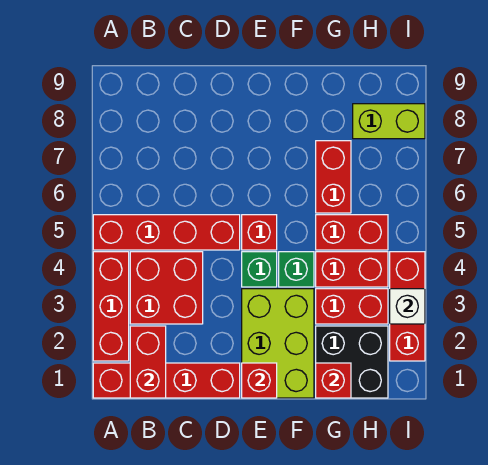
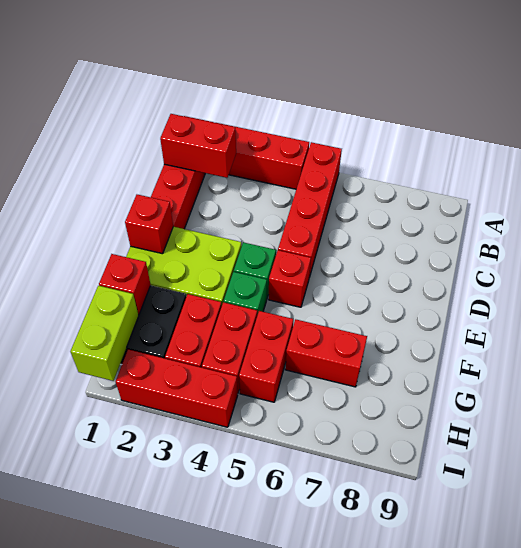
red brick B3:C4 level 1 -> none
lime brick H8:I8 level 1 -> lime brick H1:I1 level 2
white brick I3 level 2 -> none

